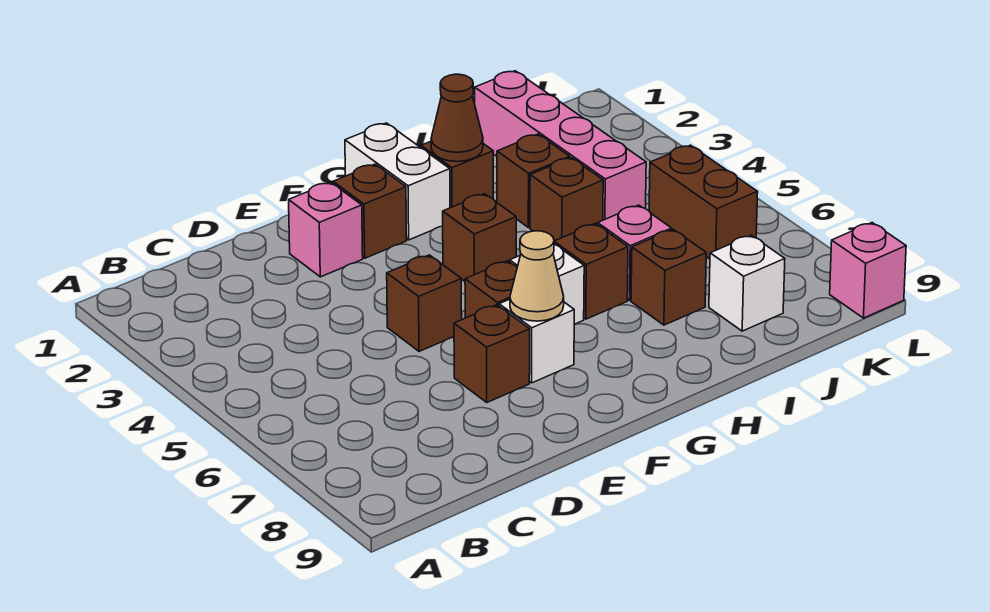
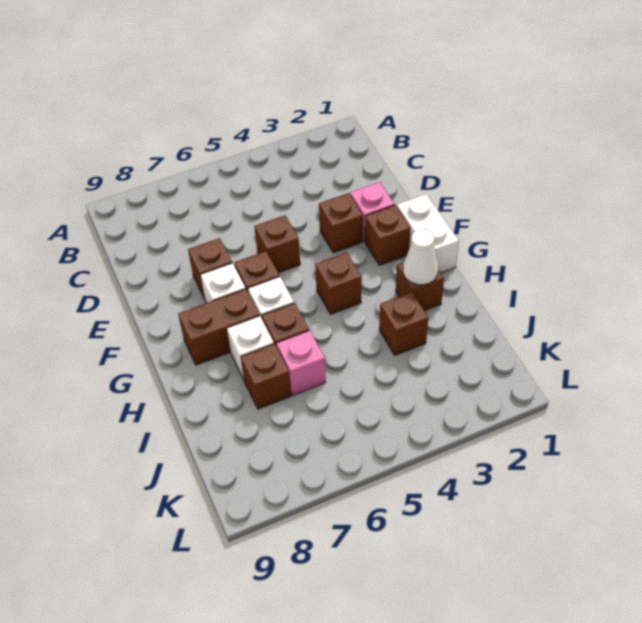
tan cone F7 level 2 -> none
white brick G1:G2 level 1 -> white brick F1:G1 level 1
brown cone H2 level 2 -> white cone H2 level 2
brown brick I4 level 1 -> brown brick E3 level 1
pink brick J1:J4 level 1 -> none
white brick J8 level 1 -> white brick H7 level 1
brown brick K5:K6 level 1 -> brown brick G7:G8 level 1
pink brick L9 level 1 -> none

